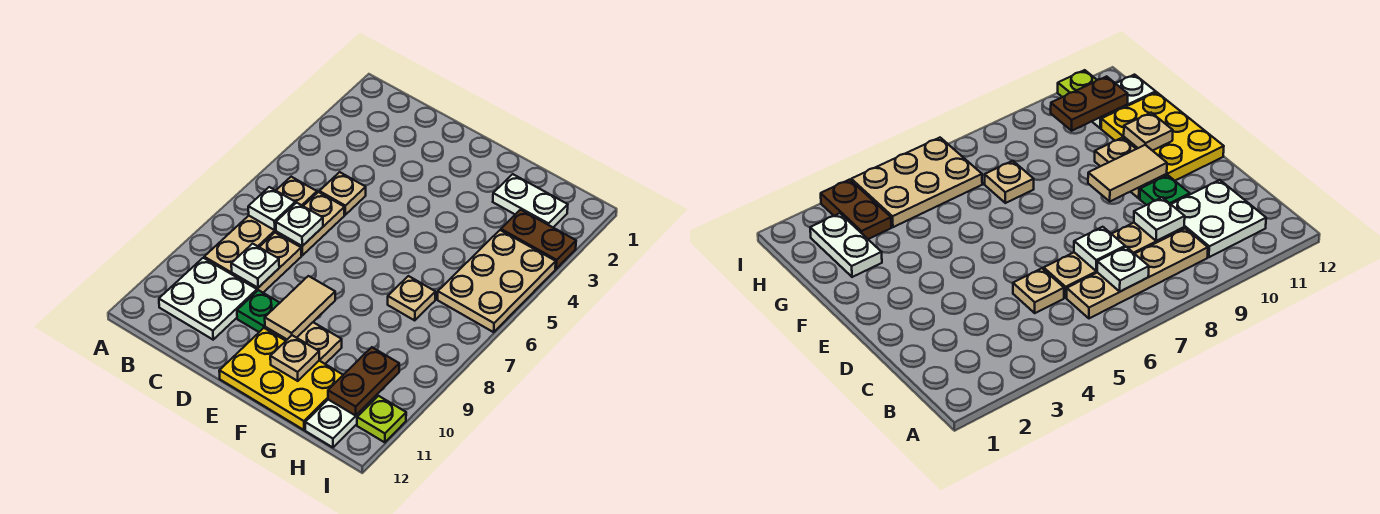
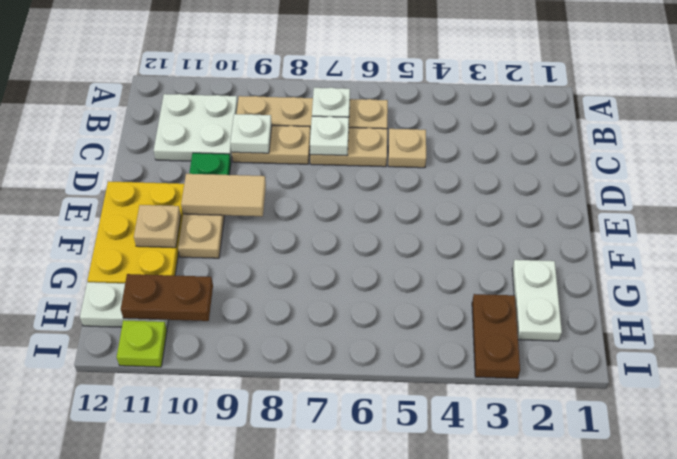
tan plate G7 level 1 -> none
tan plate H4:I6 level 1 -> none

